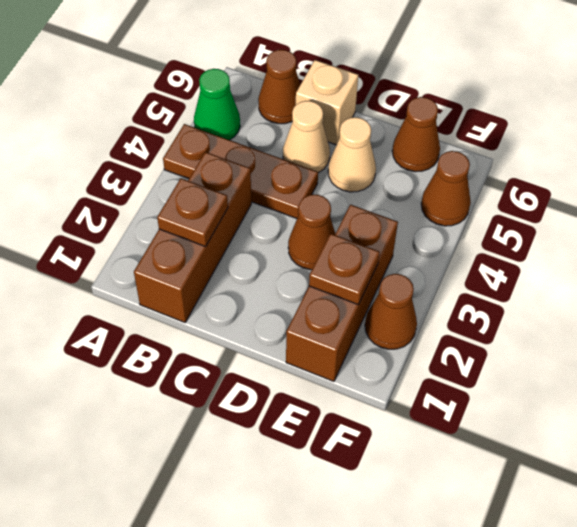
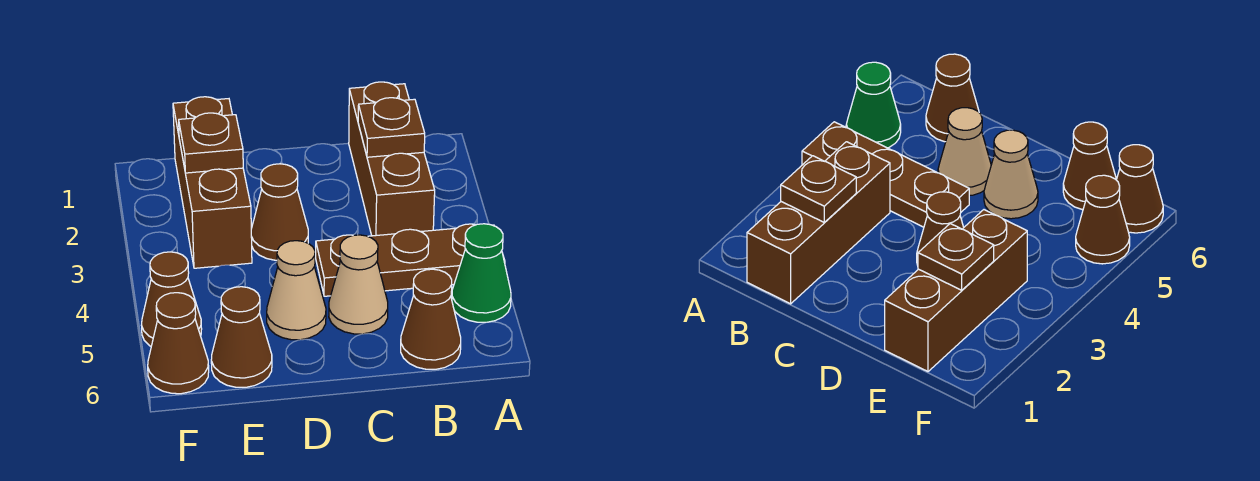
tan brick C6 level 1 -> none
brown cone F2 level 1 -> brown cone F6 level 1

